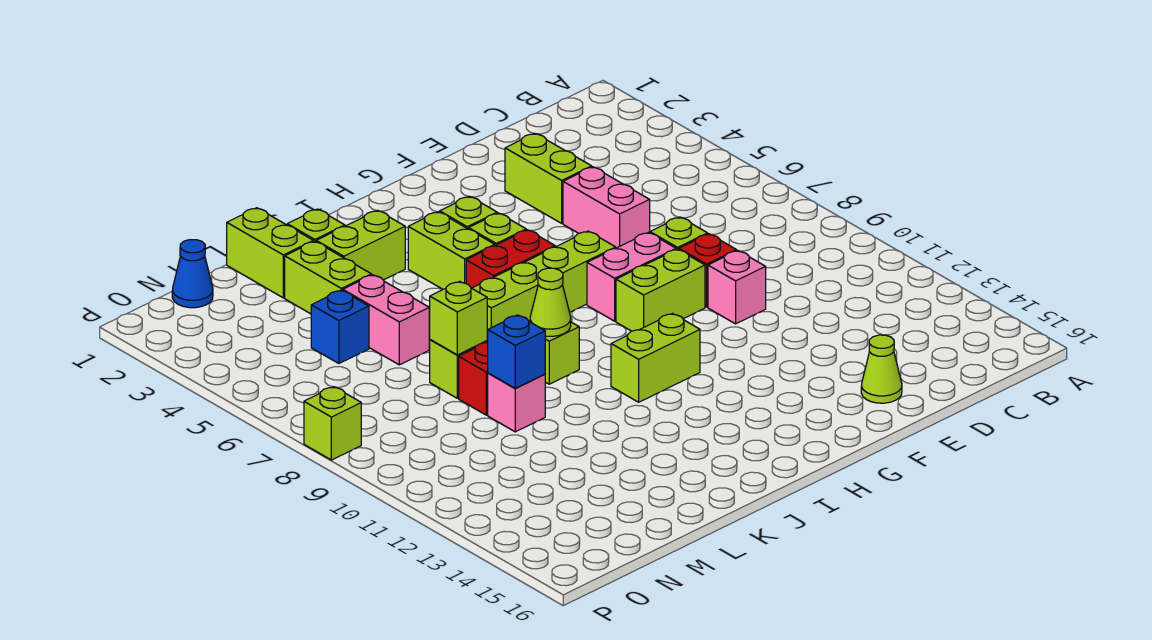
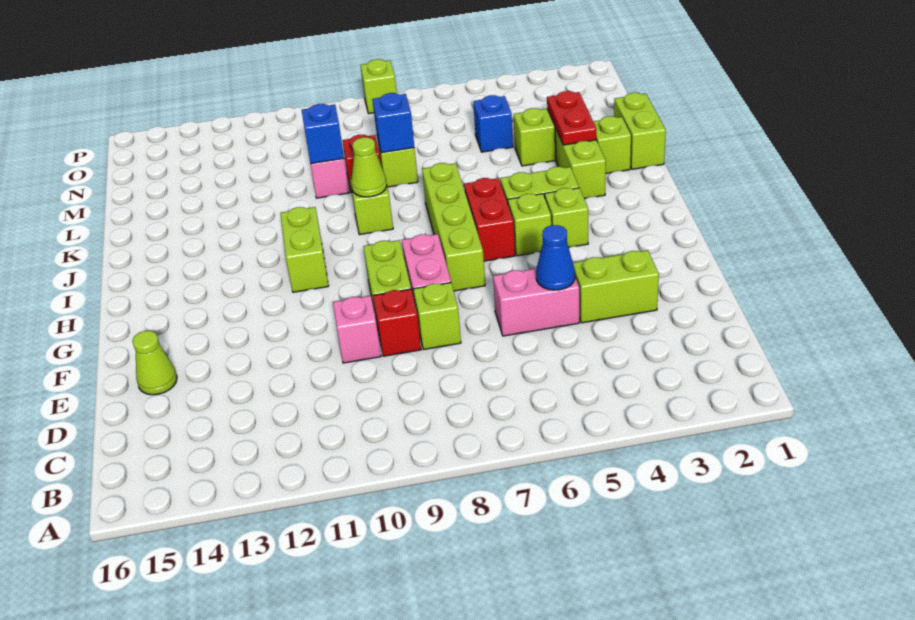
none -> red plate K3:L3 level 2
lime brick L1:L2 level 1 -> lime brick K1:L1 level 1
pink brick L5:L6 level 1 -> none
lime brick L8 level 2 -> blue brick L8 level 2
blue cone N1 level 1 -> blue cone E5 level 2

